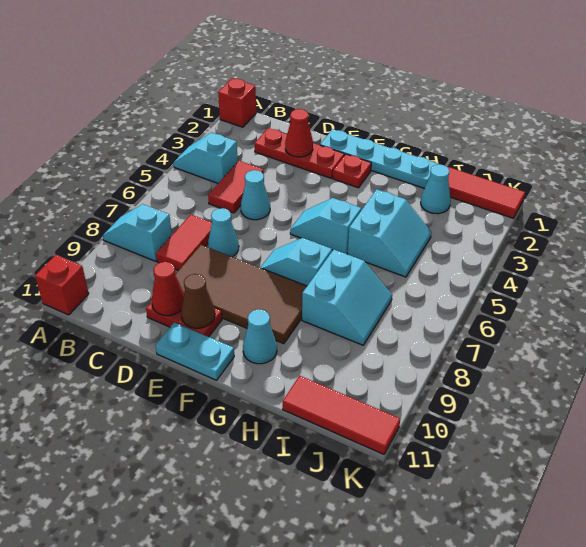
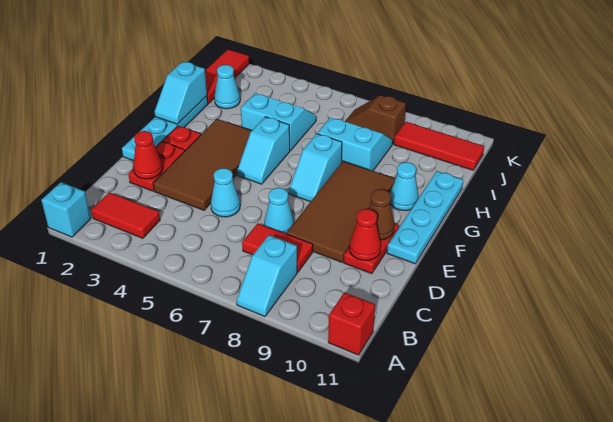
red brick A1 level 1 -> cyan brick A1 level 1
cyan slope A4:B4 level 1 top B -> cyan slope G1:H1 level 2 top H
red plate C2:E2 level 1 -> red plate D2:E2 level 1
red tile C4:C5 level 1 -> red tile B2:B3 level 1
none -> brown tile D3:G4 level 1
cyan plate E11:F11 level 1 -> cyan plate E11:H11 level 1
red tile I11:K11 level 1 -> red tile J9:J11 level 1
none -> brown slope J7:J8 level 1 top 8

